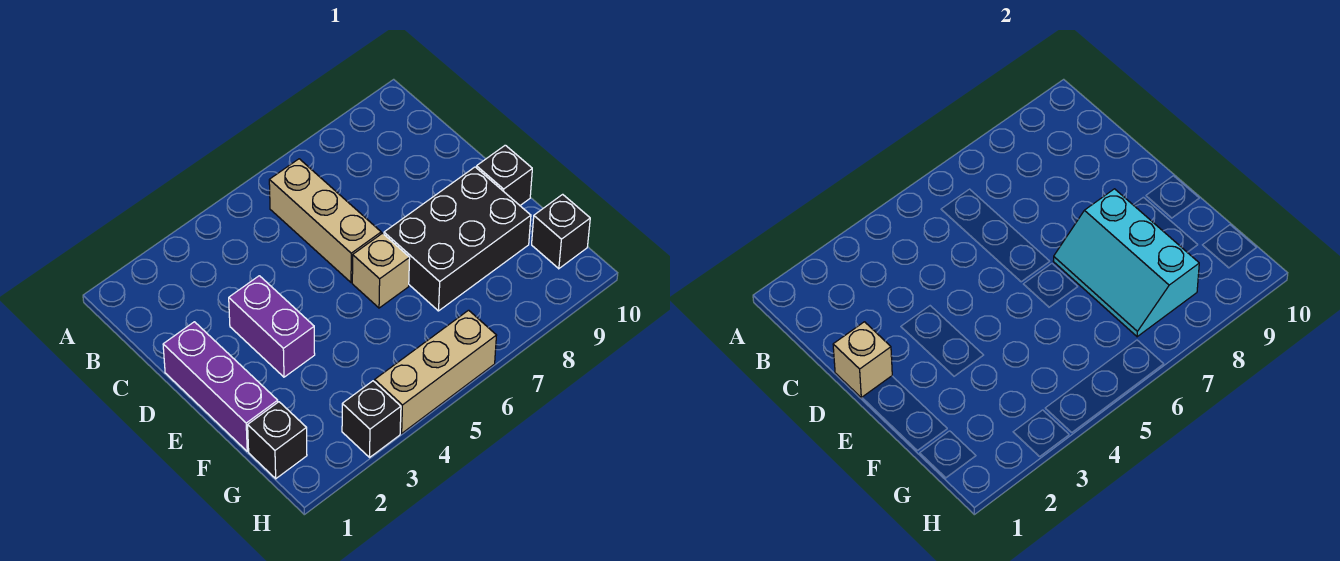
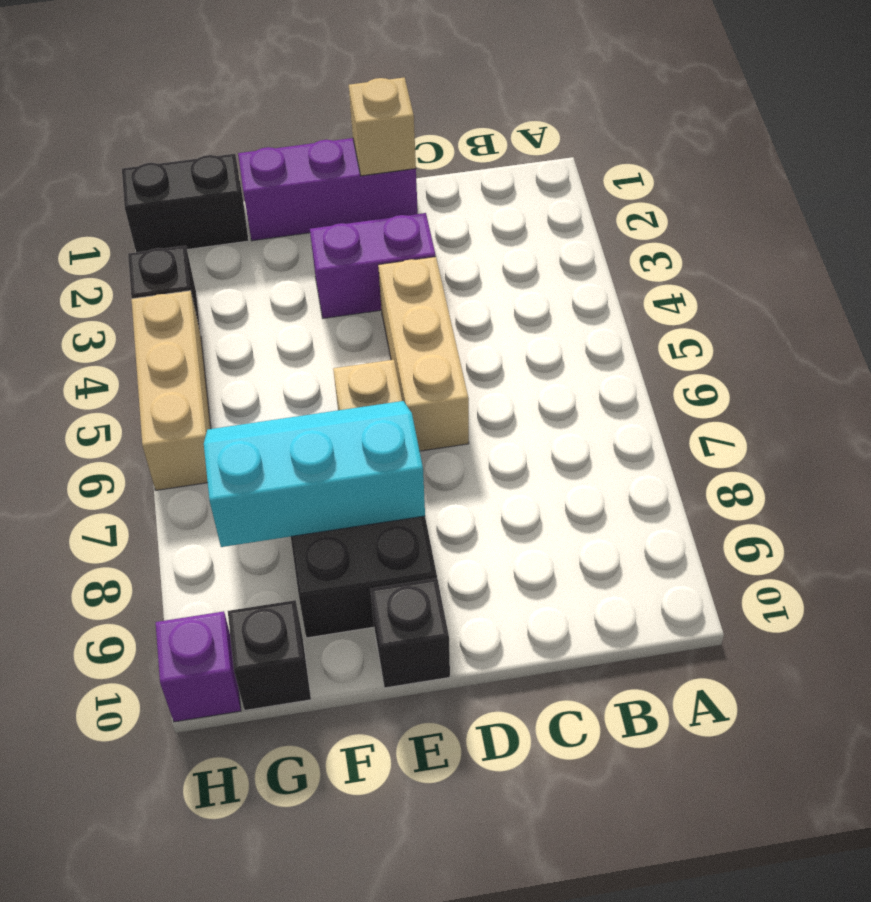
tan brick B6:D6 level 1 -> tan brick D4:D6 level 1
black brick G1 level 1 -> black brick G1:H1 level 1
none -> purple brick H10 level 1

